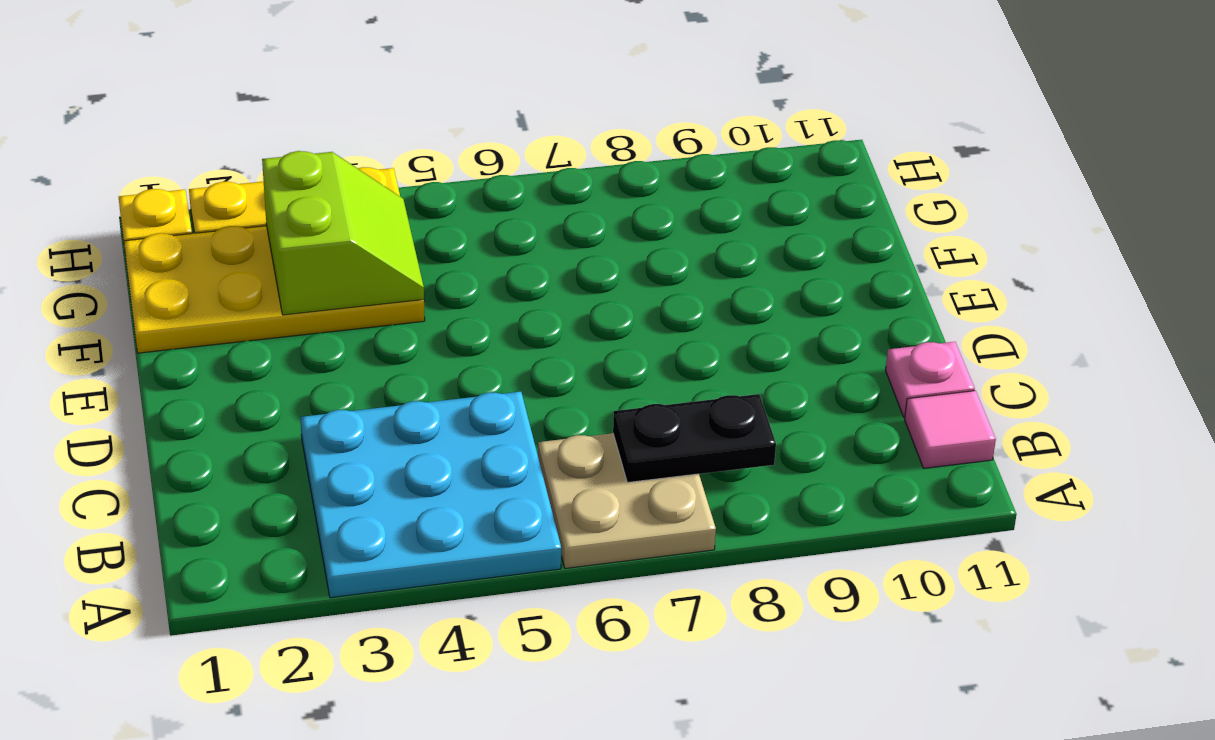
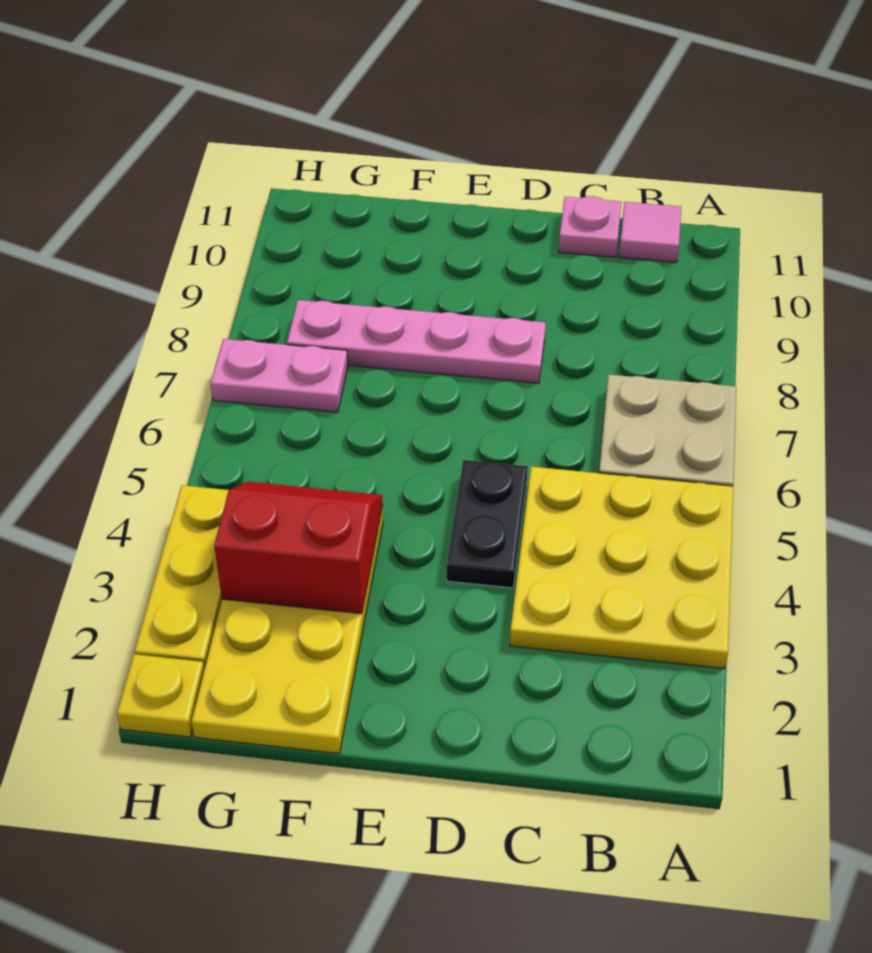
cyan plate A3:C5 level 1 -> yellow plate A3:C5 level 1
black plate B7:B8 level 2 -> black plate D4:D5 level 1
none -> pink plate D8:G8 level 1
lime slope F3:G4 level 2 top 3 -> red slope F3:G4 level 2 top 3
none -> pink plate G7:H7 level 1

